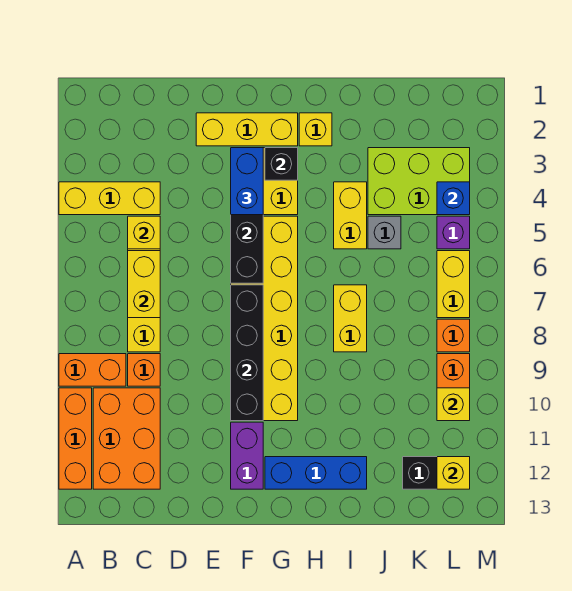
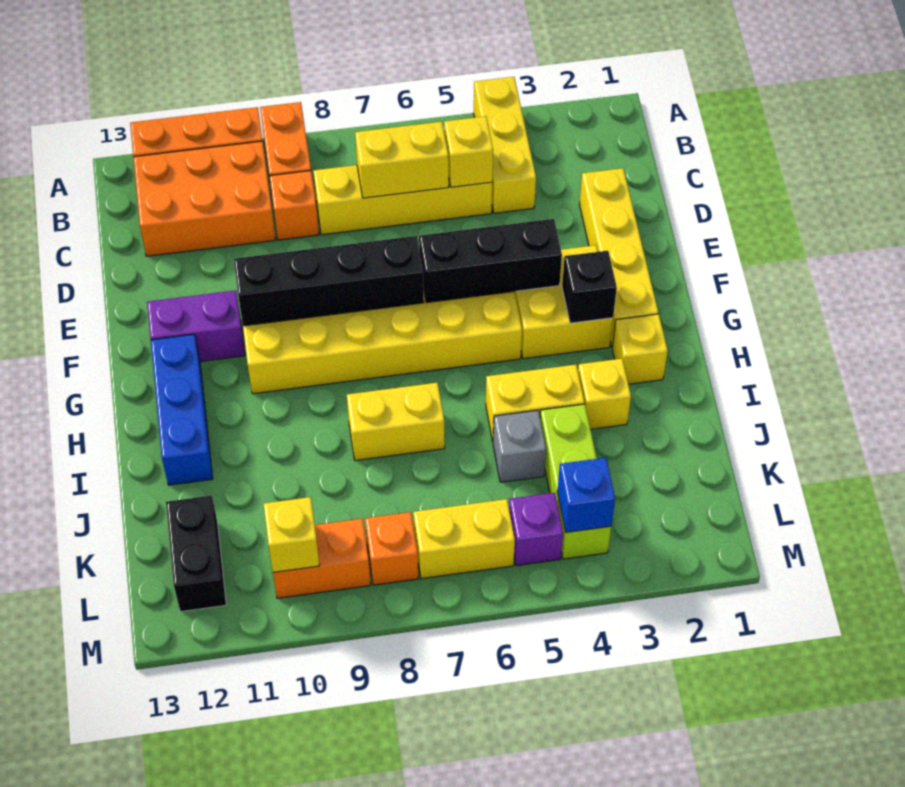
yellow brick E2:G2 level 1 -> yellow brick D2:G2 level 1
blue brick F3:F4 level 3 -> none
lime brick J3:L4 level 1 -> lime brick J4:L4 level 1
yellow brick L12 level 2 -> yellow brick I3 level 1

